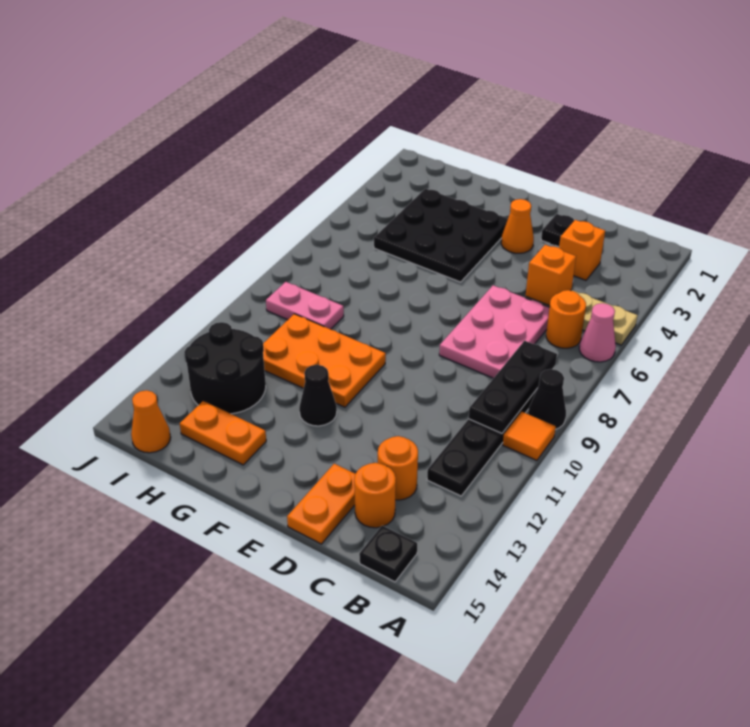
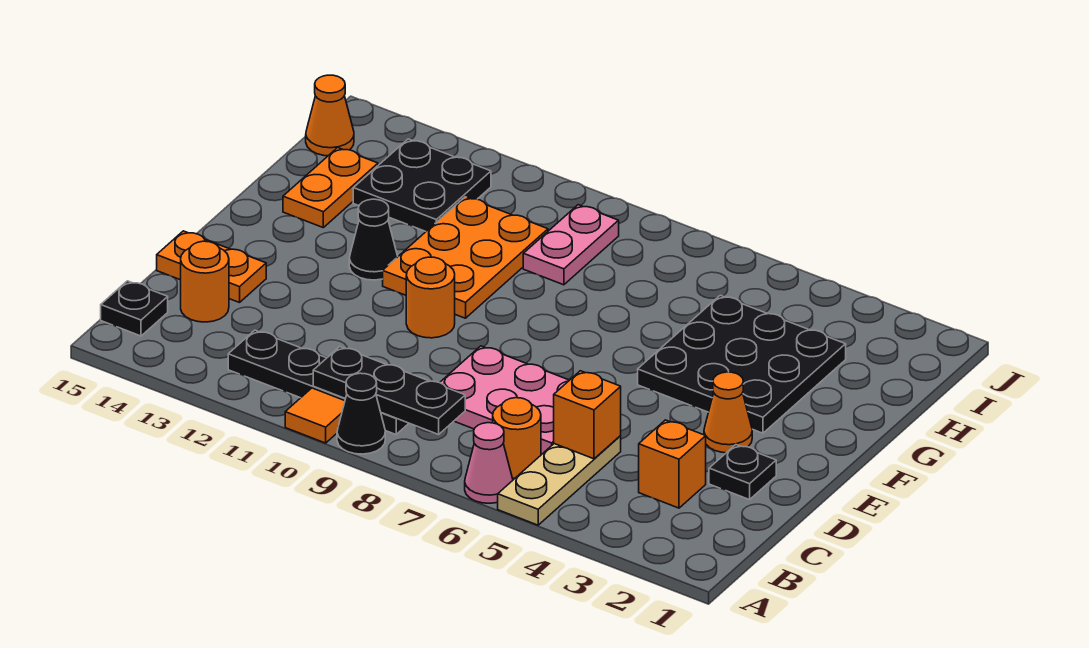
orange round brick C13 level 1 -> orange round brick E10 level 1
black round brick H12:I13 level 1 -> black plate H12:I13 level 1

